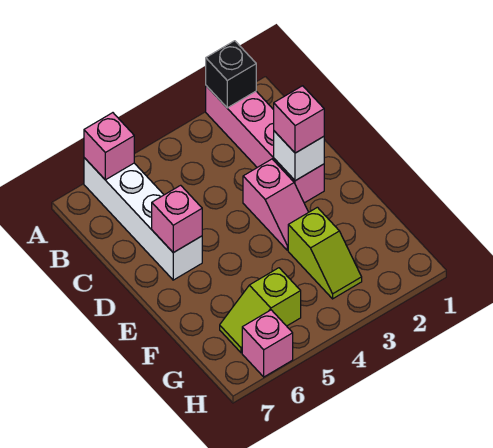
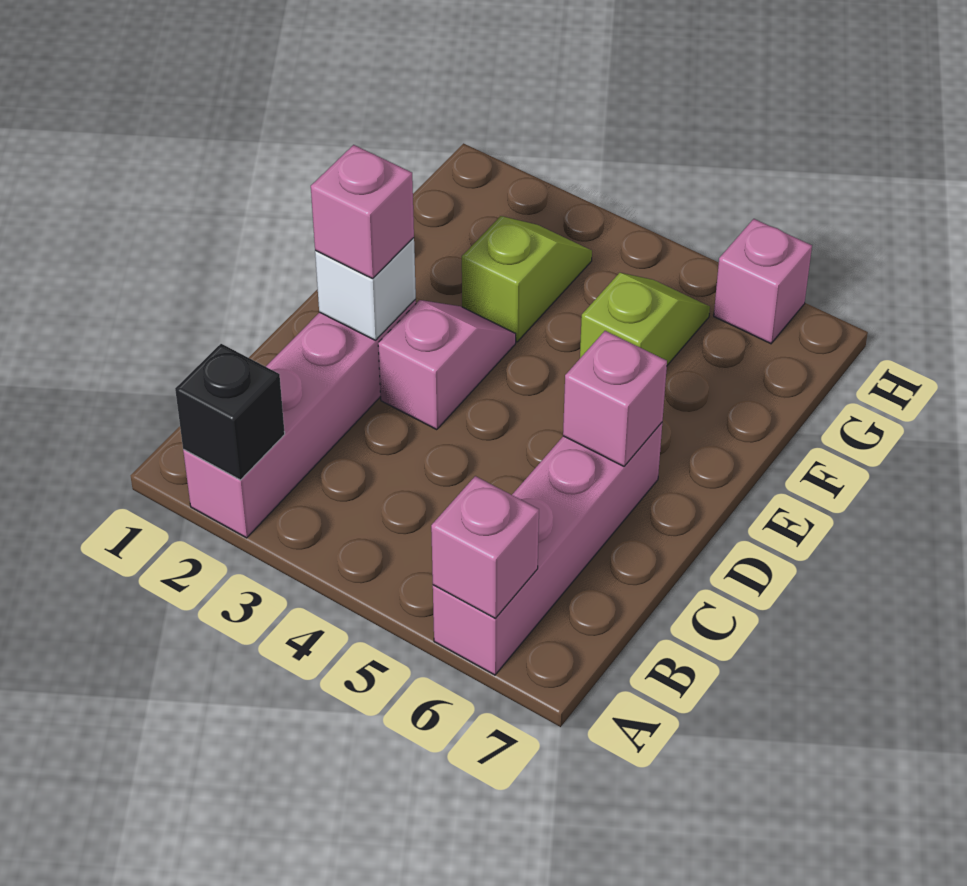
white brick A6:D6 level 1 -> pink brick A6:D6 level 1
lime slope G5:G6 level 1 top 5 -> lime slope F5:G5 level 1 top F

